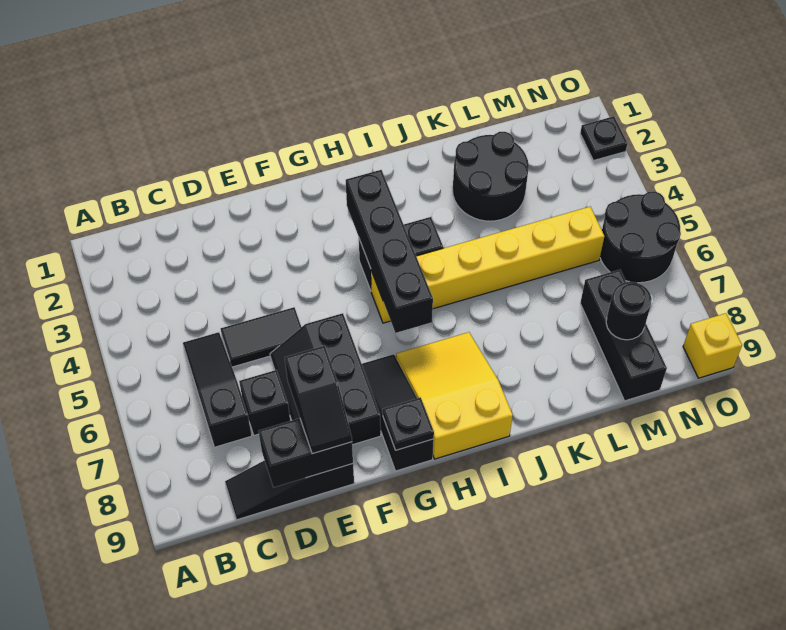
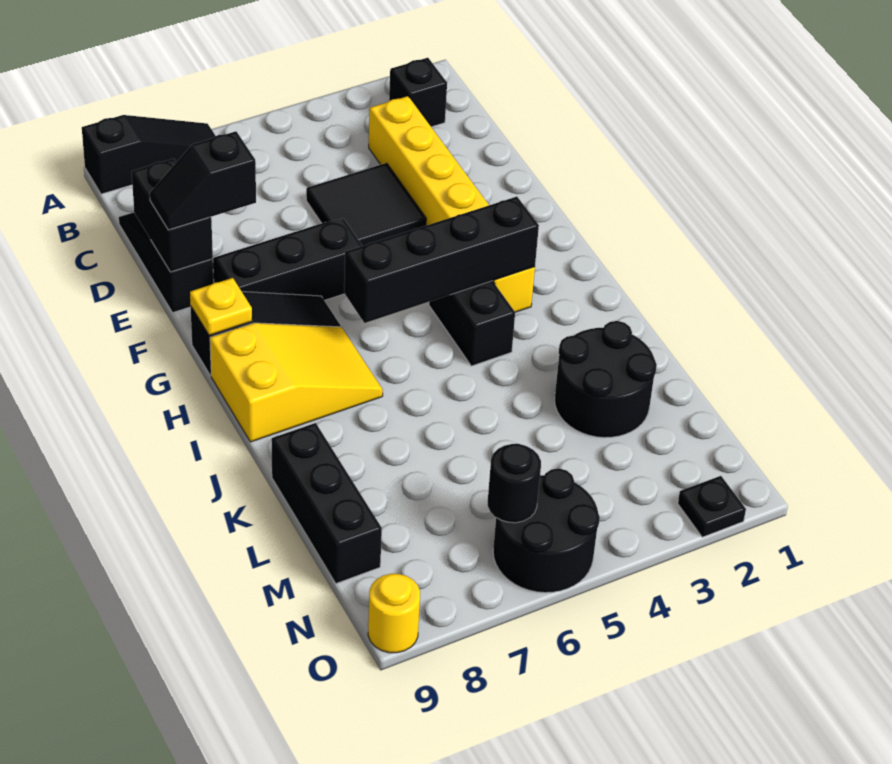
black slope C5:C7 level 1 top 7 -> black slope A7:A9 level 1 top 9
black tile D5:E5 level 1 -> black tile D4:E5 level 1
black brick D7 level 1 -> black brick B2 level 1
black plate G9 level 2 -> yellow plate G9 level 2
yellow brick H5:M5 level 1 -> yellow brick C3:H3 level 1
black brick M7:M9 level 1 -> black brick K9:M9 level 1
black round brick M8 level 2 -> black round brick N6 level 2
yellow brick O9 level 1 -> yellow round brick O9 level 1

